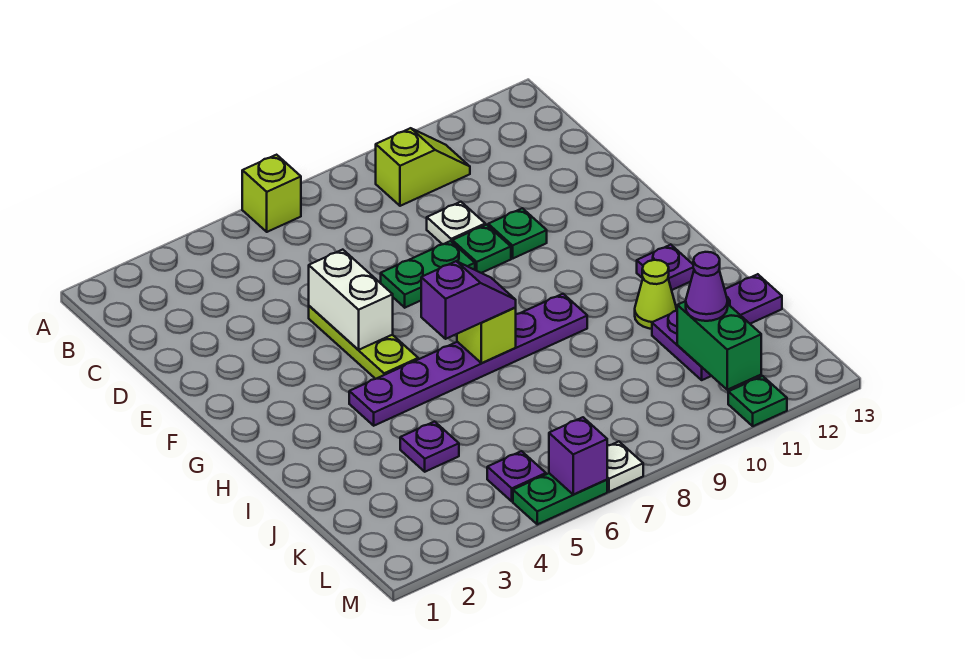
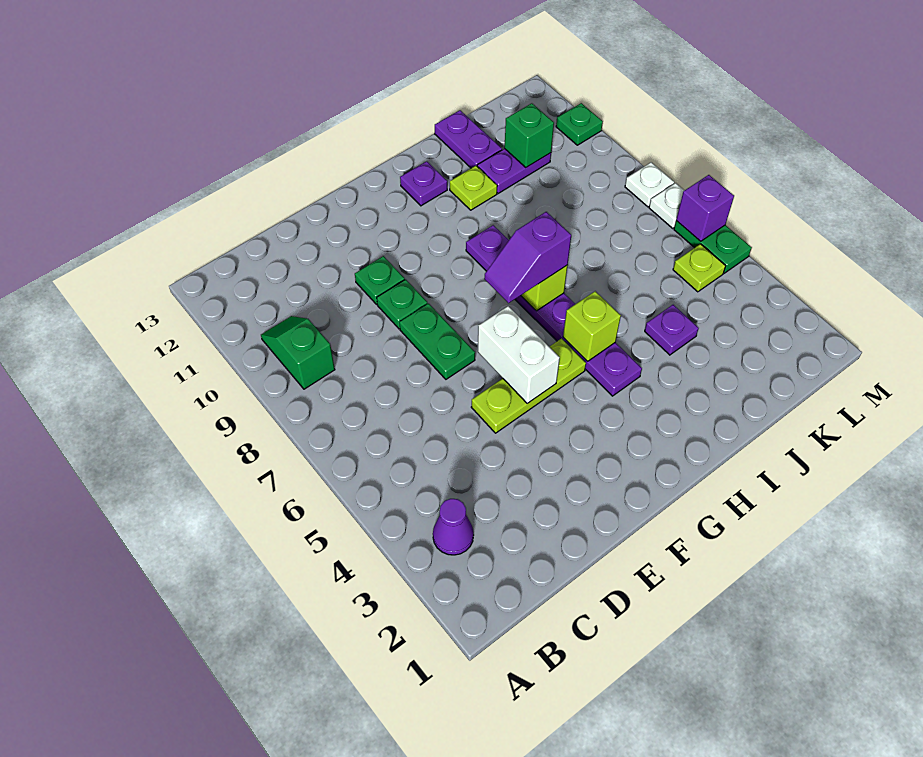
lime brick A6 level 1 -> lime brick H5 level 2
lime slope B9:B10 level 1 top 9 -> green slope B9:B10 level 1 top 9
white plate D9 level 1 -> white plate M8 level 1
white brick E5:F5 level 2 -> white brick F5:F6 level 2
purple slope H6:H7 level 3 top 6 -> purple slope G7:H7 level 3 top H
lime cone I11 level 1 -> lime plate I11 level 1
green brick K11:L11 level 2 -> green brick K11 level 2
purple cone K11 level 3 -> purple cone B3 level 1
purple plate L5 level 1 -> lime plate L5 level 1

